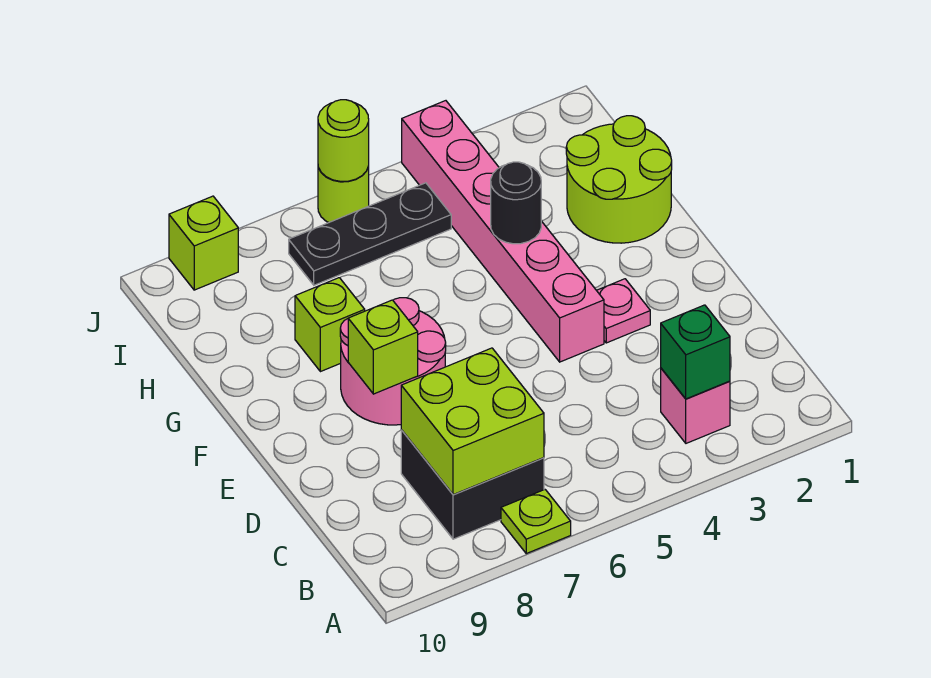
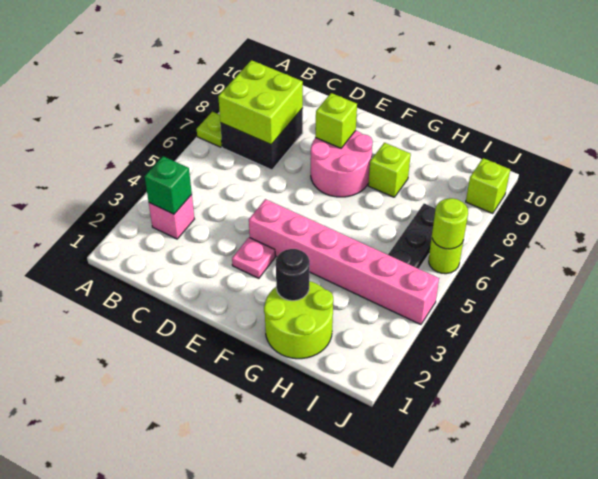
black round brick G4 level 2 -> black round brick G2 level 2

